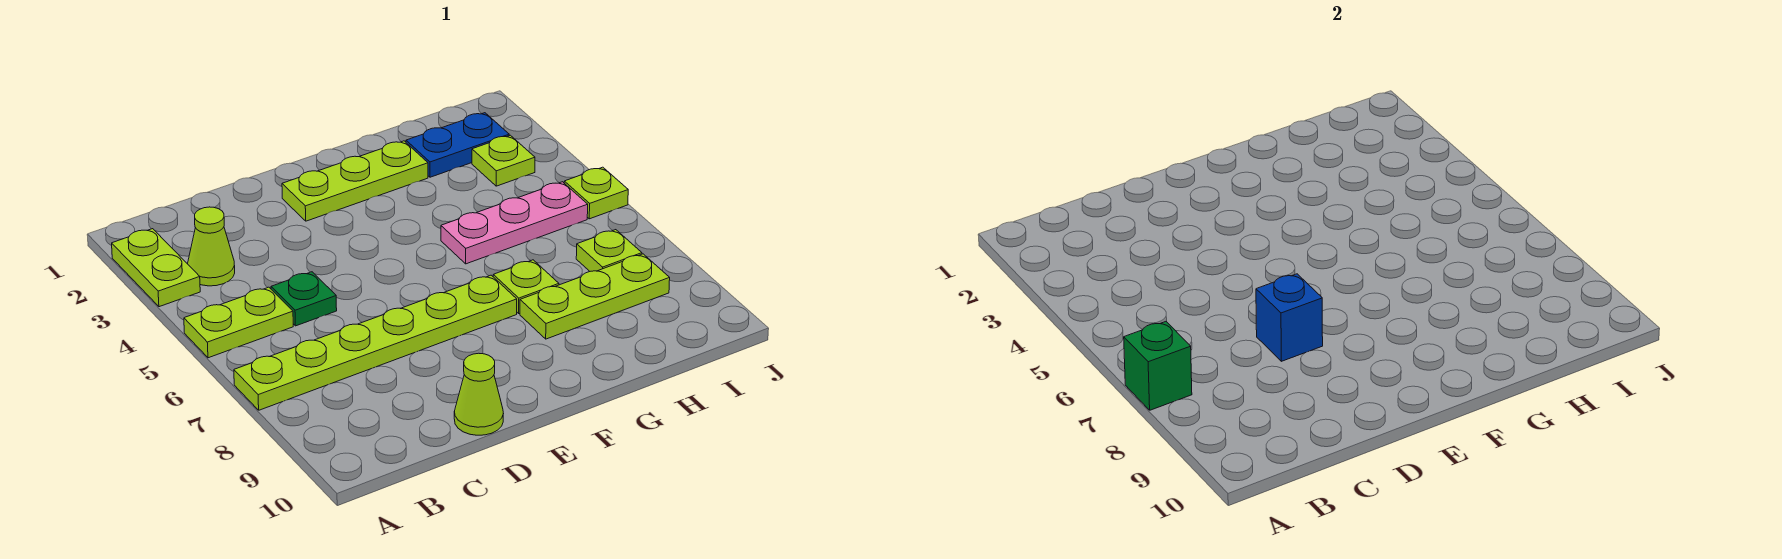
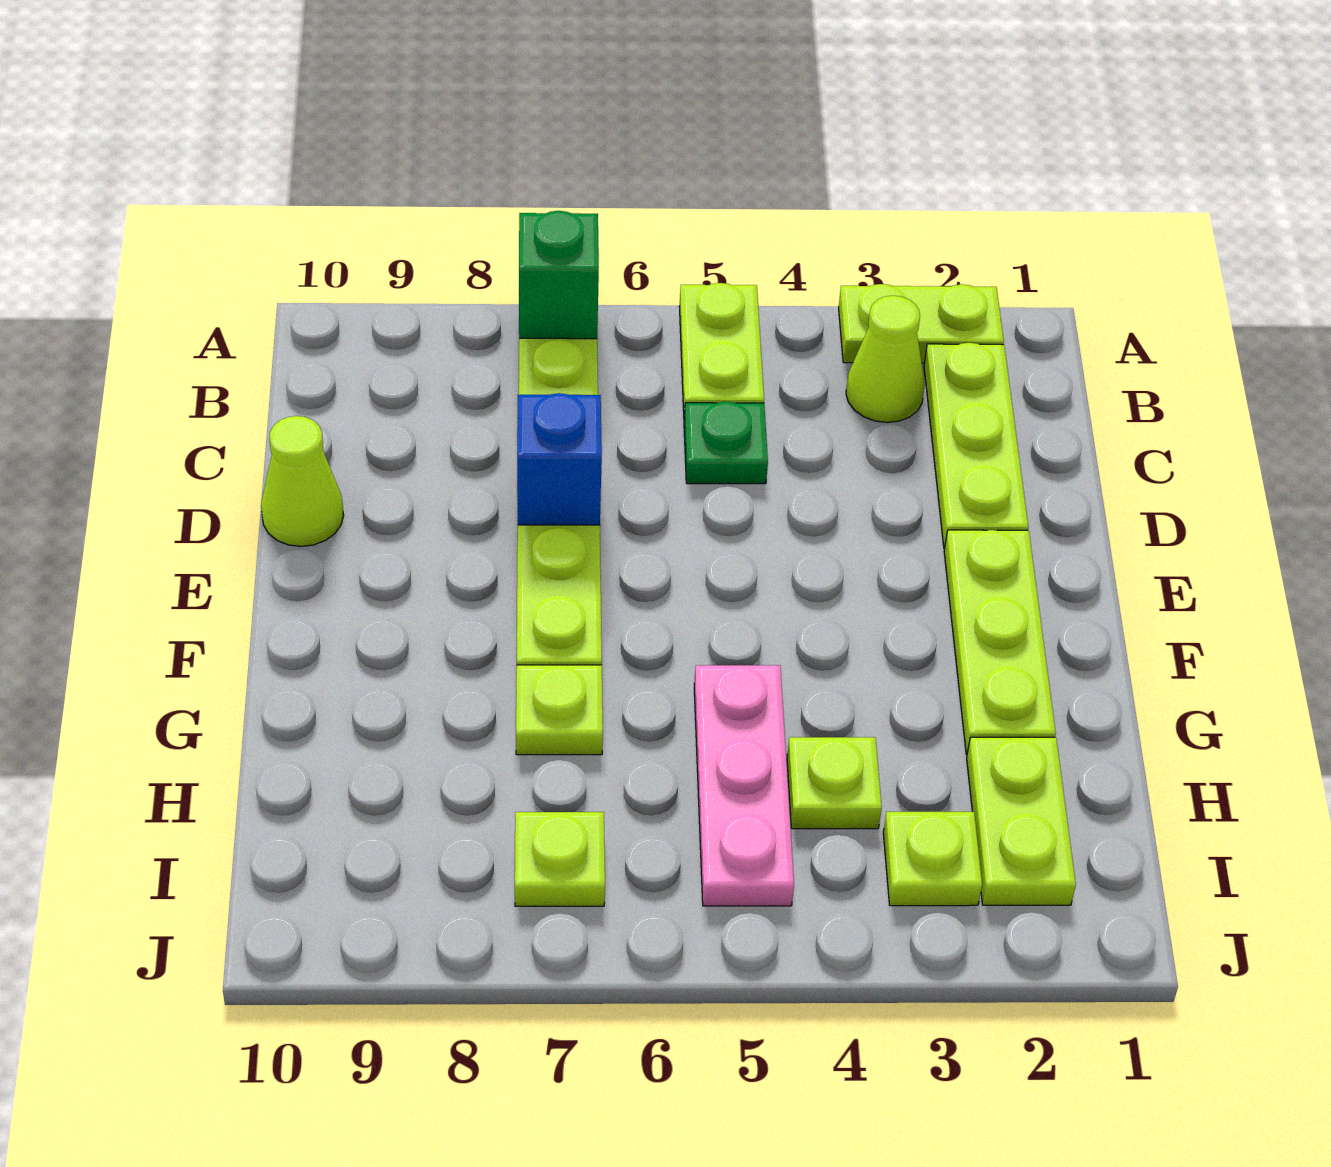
lime plate G8:I8 level 1 -> lime plate B2:D2 level 1
blue plate H2:I2 level 1 -> lime plate H2:I2 level 1
lime plate J5 level 1 -> lime plate H4 level 1

